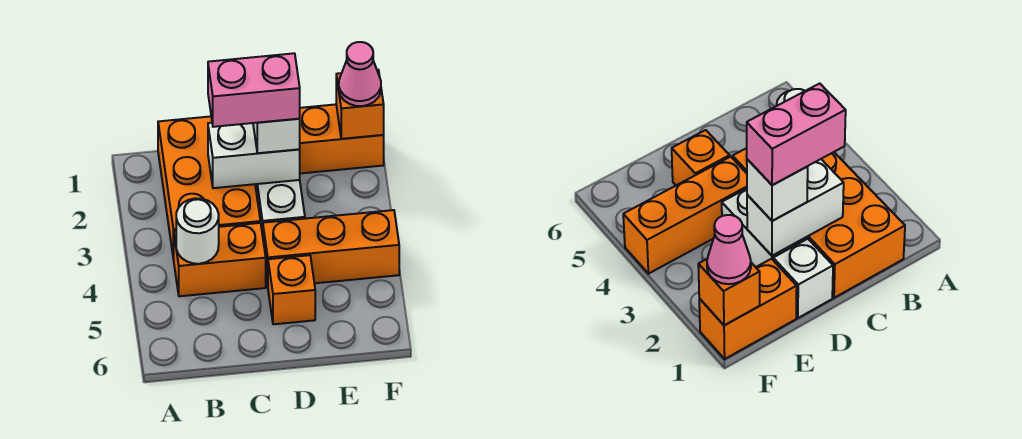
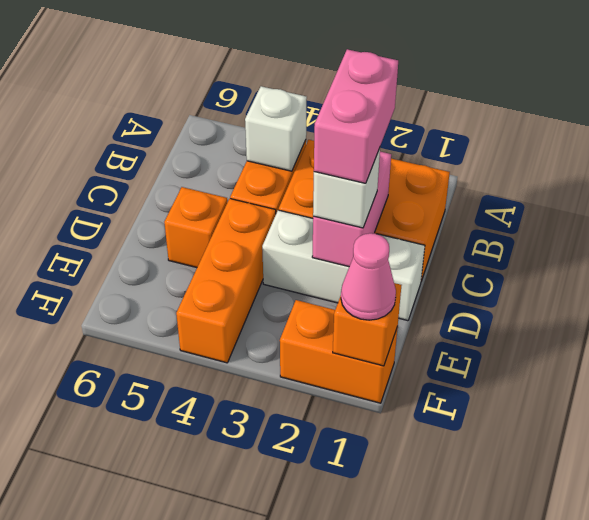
white round brick B4 level 2 -> white brick B4 level 2
white brick C2:D2 level 2 -> pink brick C2:D2 level 2
orange brick E1:F1 level 1 -> orange brick F1:F2 level 1

